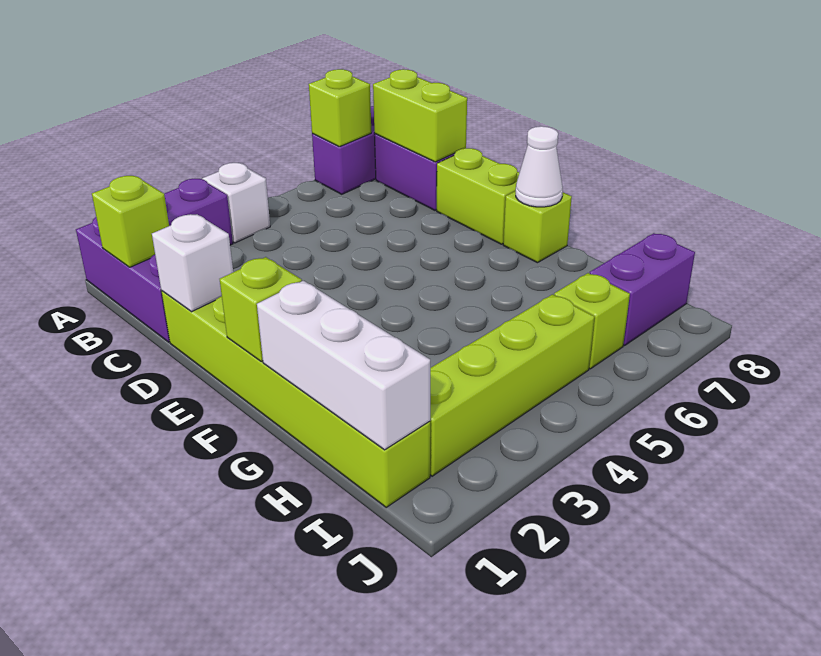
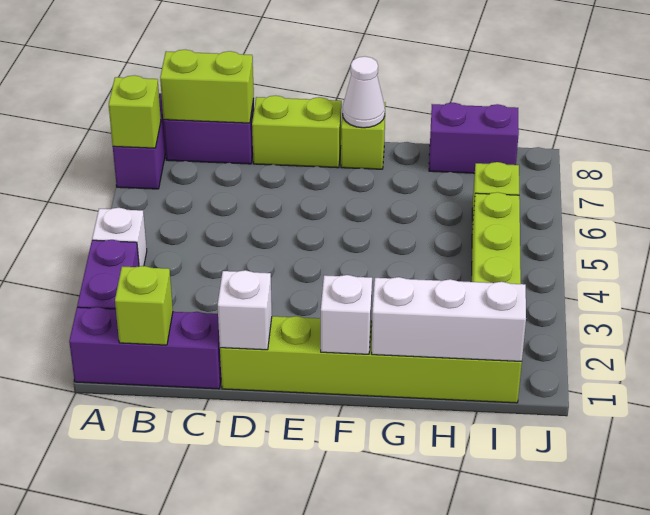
lime brick F1 level 2 -> white brick F1 level 2
purple brick I7:I8 level 1 -> purple brick H8:I8 level 1

